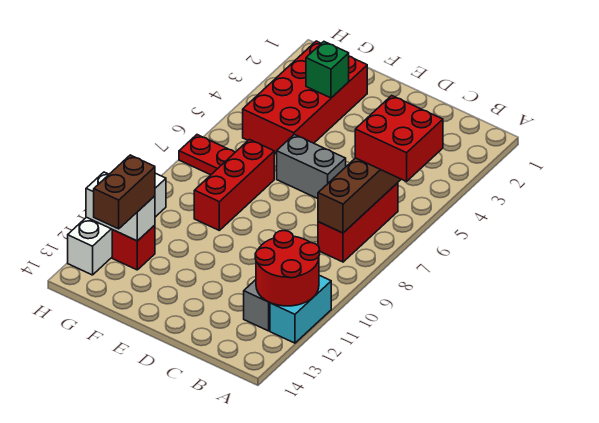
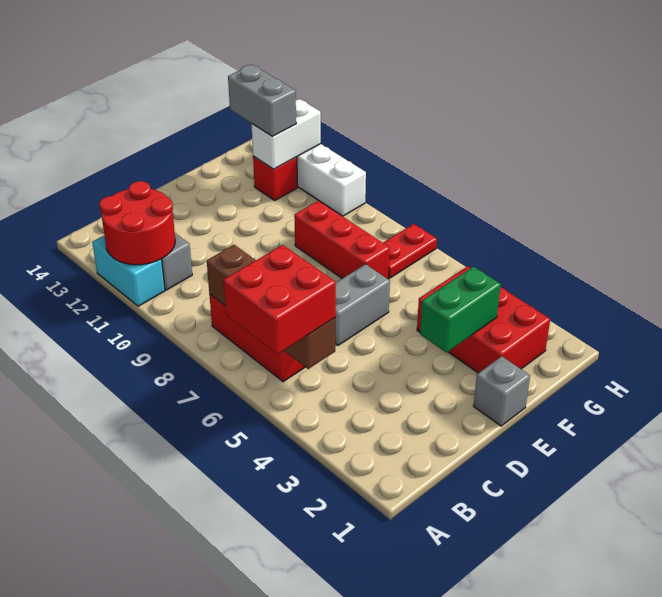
none -> grey brick E1 level 1
red brick F2:G5 level 1 -> red brick F2:G4 level 1
green brick F3 level 2 -> green brick E3:F3 level 2
brown brick G12:G13 level 3 -> grey brick G12:G13 level 3

